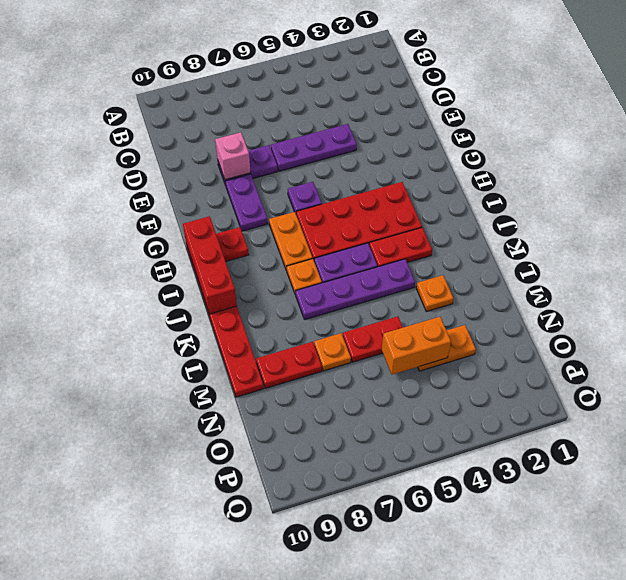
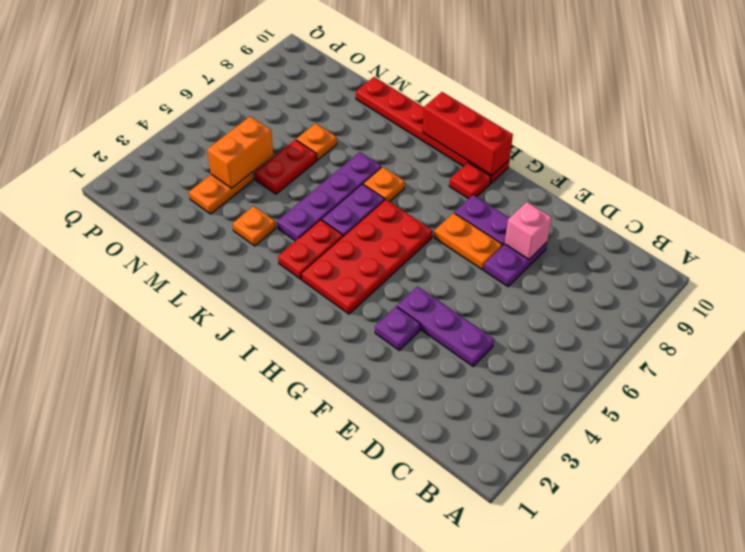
purple plate E4:E6 level 1 -> purple plate D4:F4 level 1
purple plate G6 level 1 -> purple plate F3 level 1
orange plate H7:I7 level 1 -> orange plate F7:G7 level 1
red plate M8:M9 level 1 -> none

